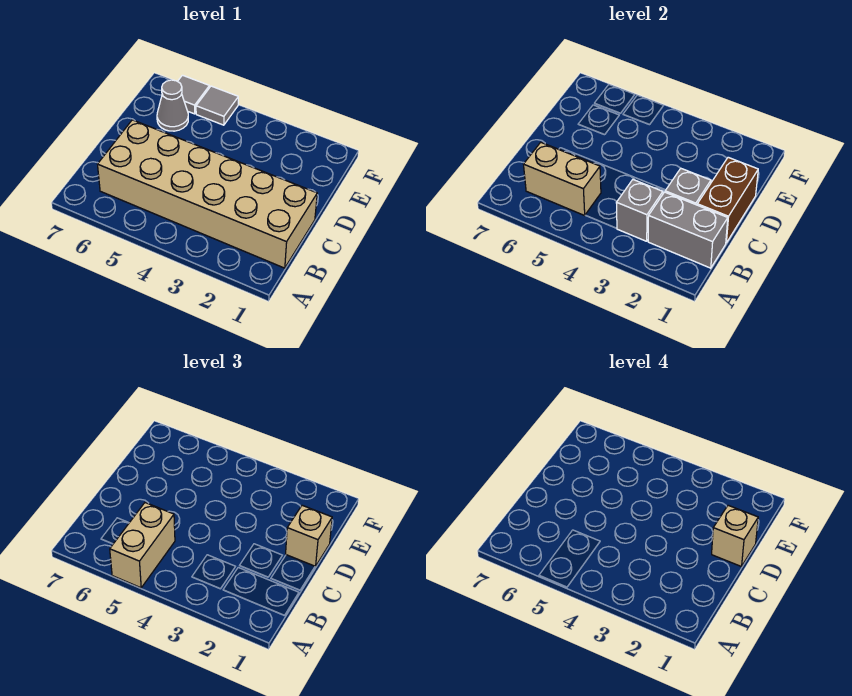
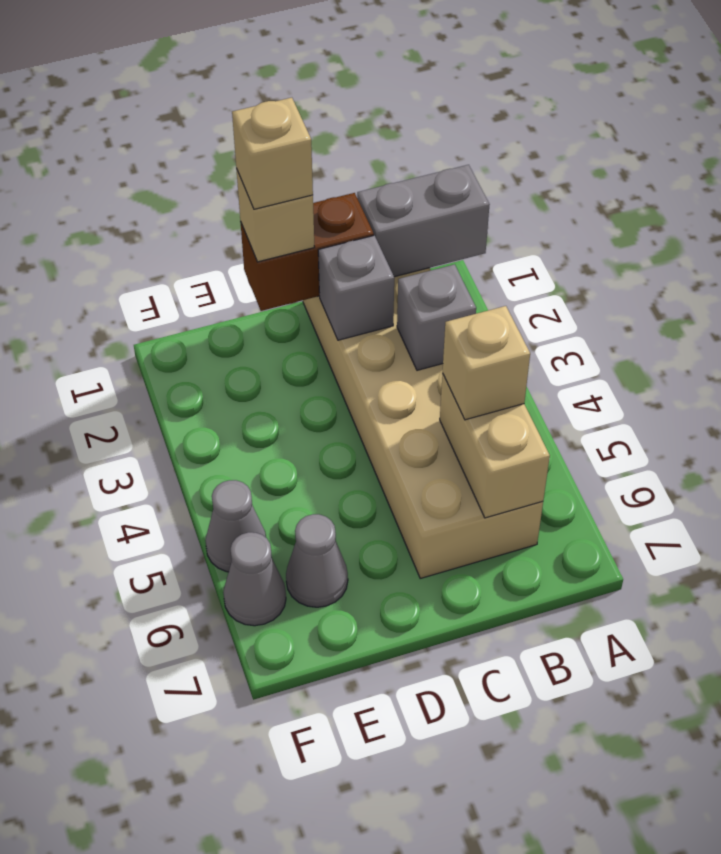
tan brick A5:B5 level 3 -> tan brick B5 level 3
grey brick B1:B2 level 2 -> grey brick A1:B1 level 2
grey tile F5 level 1 -> grey cone F5 level 1
grey tile F6 level 1 -> grey cone F6 level 1

